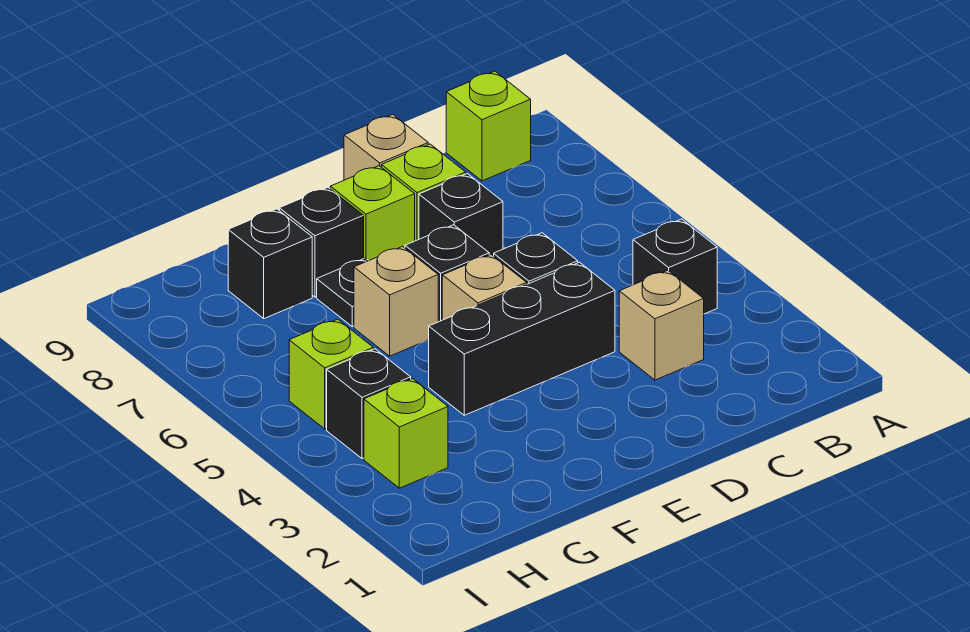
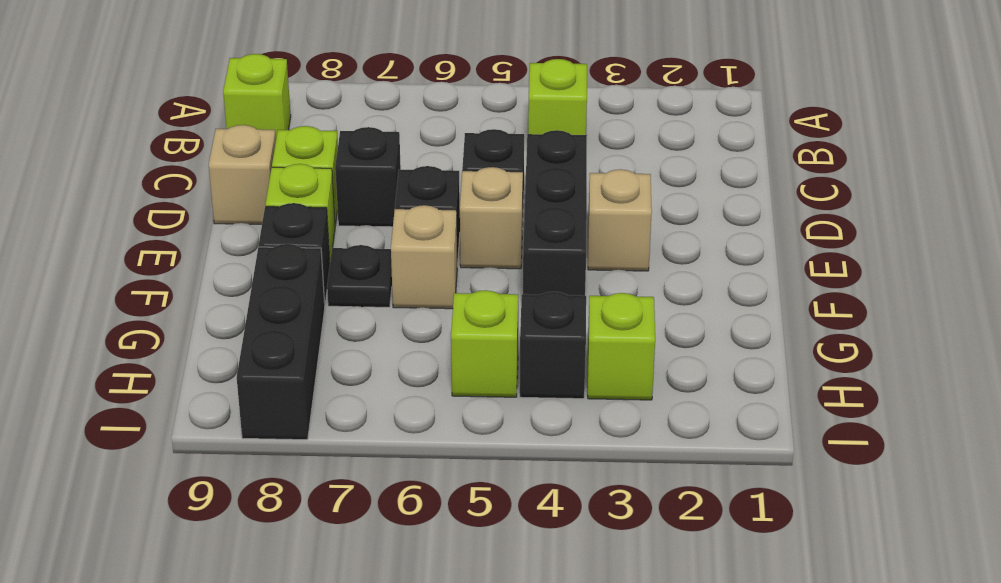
black brick B4 level 1 -> lime brick B4 level 1
tan brick C3 level 1 -> tan brick E3 level 1
black brick G8 level 1 -> black brick G8:I8 level 1

